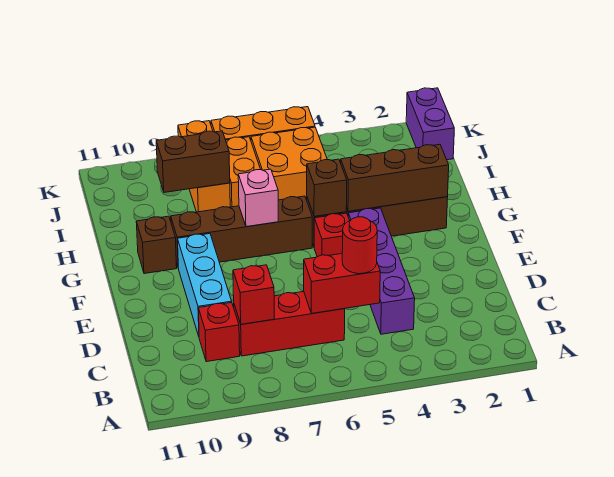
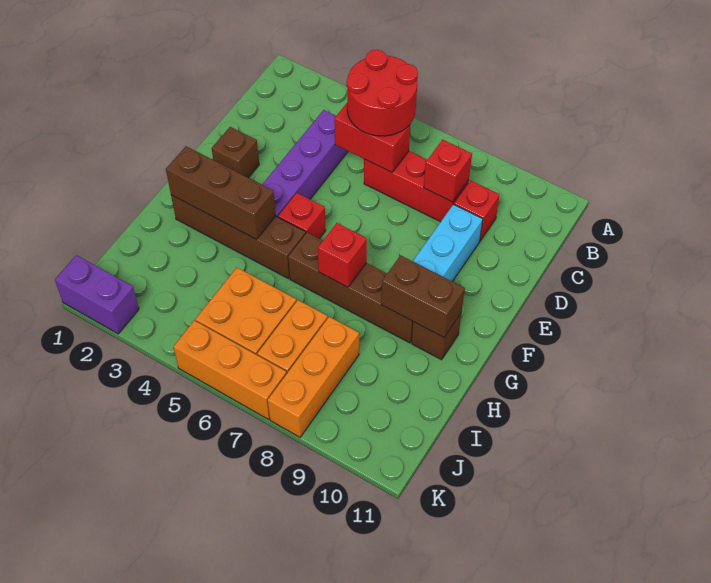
red round brick C5 level 3 -> red round brick B5:C6 level 3
brown brick G5 level 2 -> brown brick E2 level 1
pink brick G7 level 2 -> red brick G7 level 2
brown brick I8:I9 level 2 -> brown brick G9:G10 level 2
purple brick J1:K1 level 1 -> purple brick K1:K2 level 1

